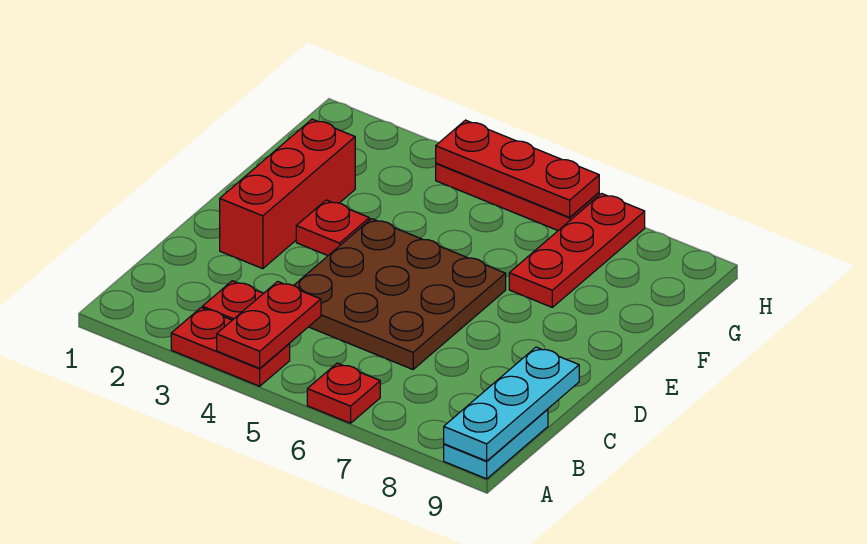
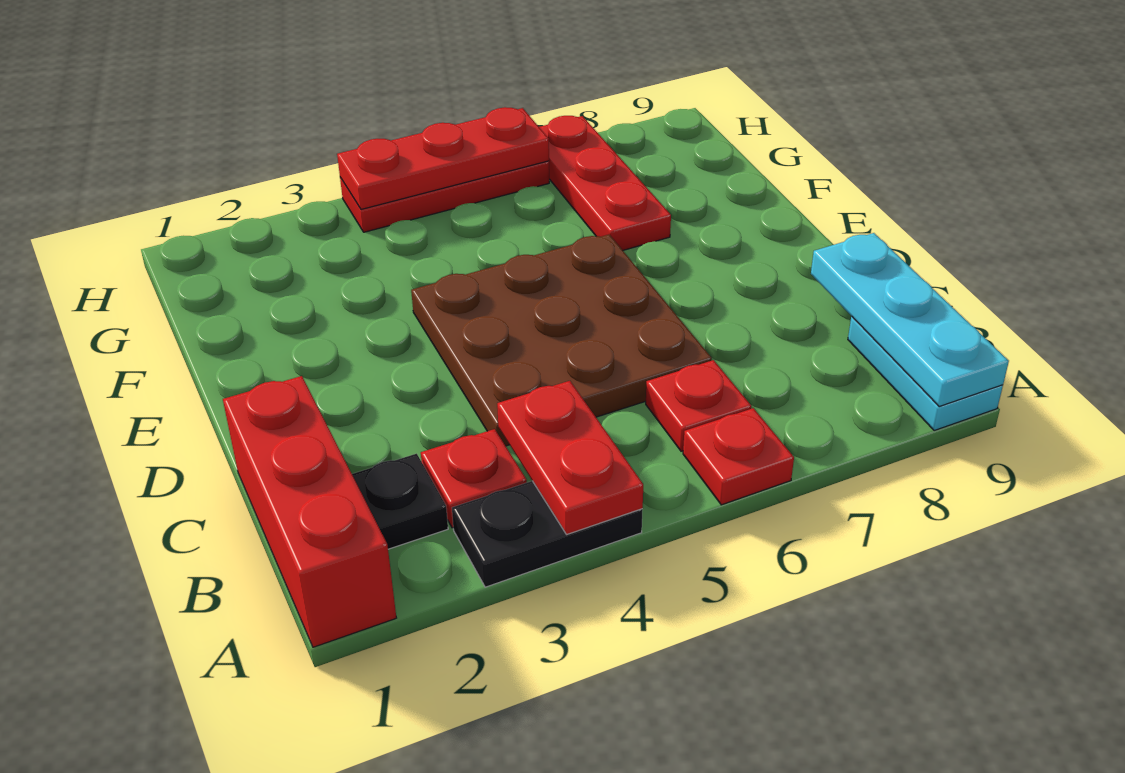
red plate A3:A4 level 1 -> black plate A3:A4 level 1
none -> black plate B2 level 1
red brick D2:F2 level 1 -> red brick A1:C1 level 1
red plate E3 level 1 -> red plate B6 level 1

